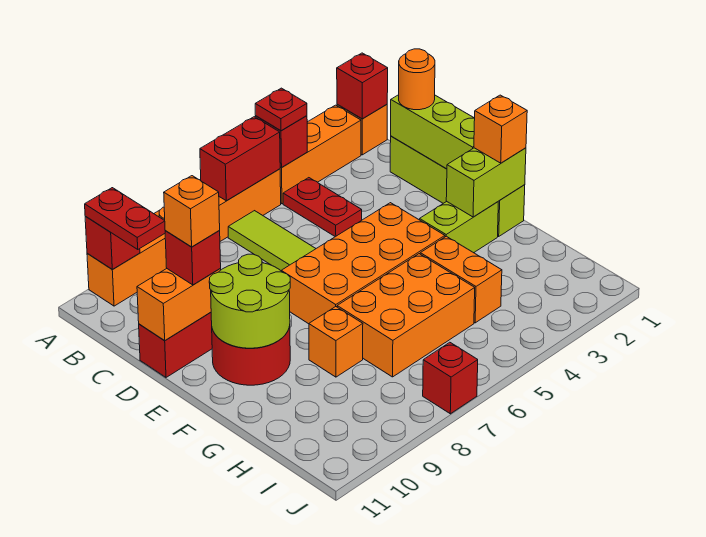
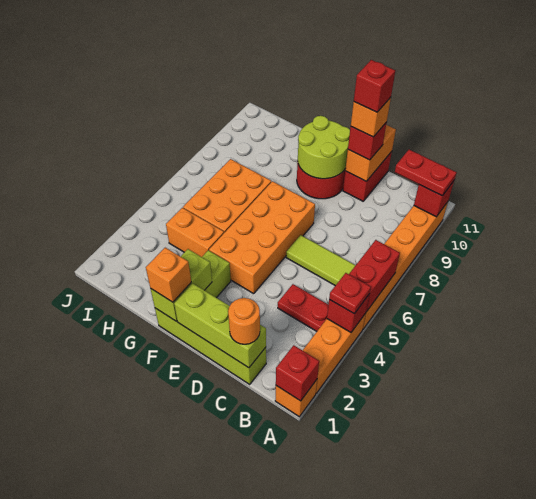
orange brick G8 level 1 -> none
red brick J7 level 1 -> red brick D10 level 5

